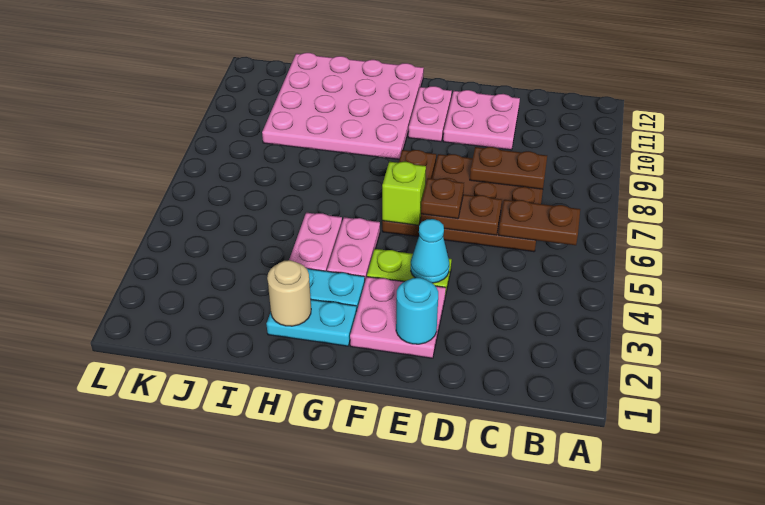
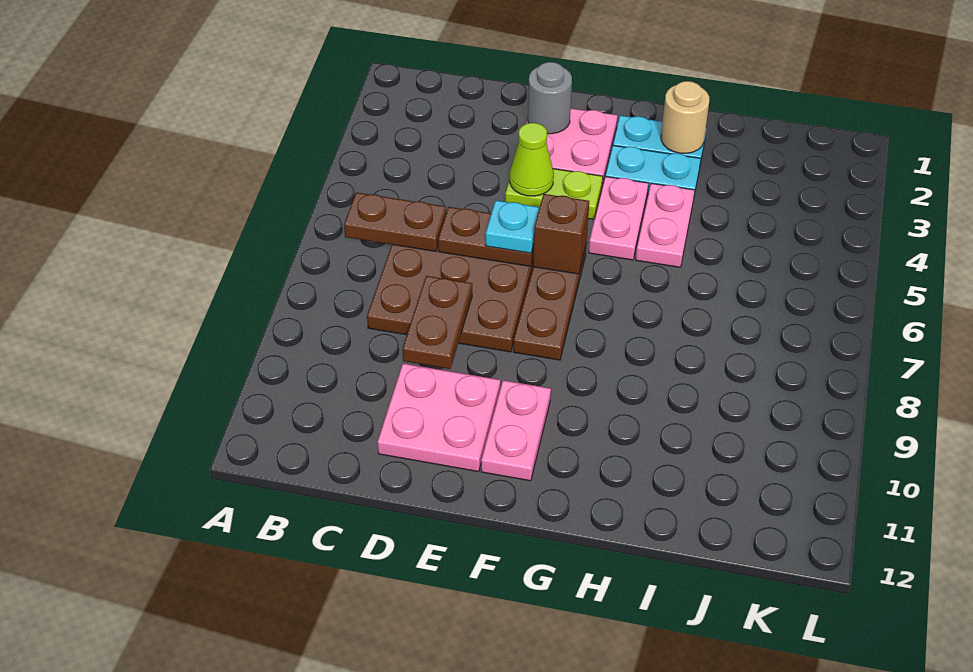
brown plate C8:D8 level 2 -> brown plate D8:D9 level 2
cyan round brick E2 level 2 -> grey round brick E2 level 2
cyan cone E4 level 2 -> lime cone E4 level 2
brown plate E6 level 3 -> cyan plate E6 level 3
lime brick F6 level 2 -> brown brick F6 level 2
pink plate G9:J12 level 1 -> none

